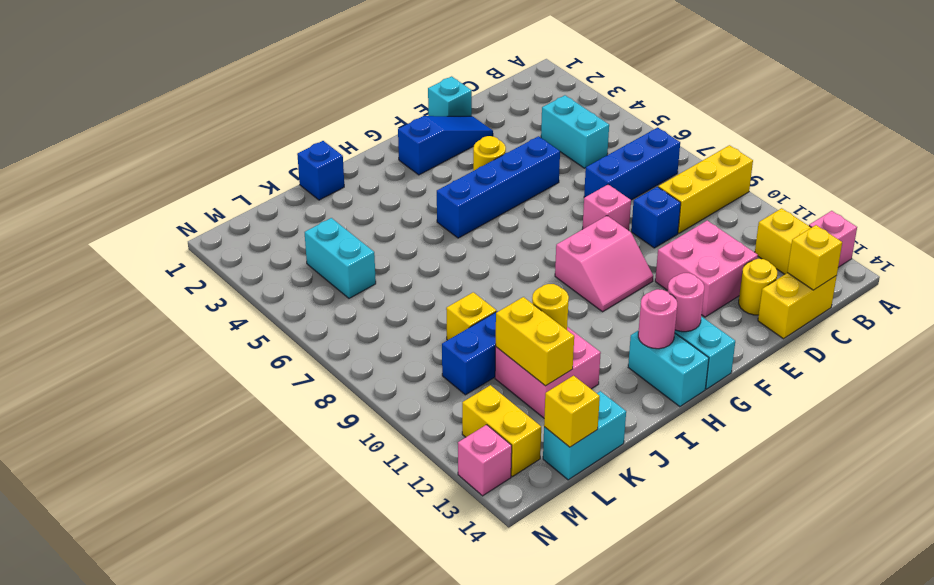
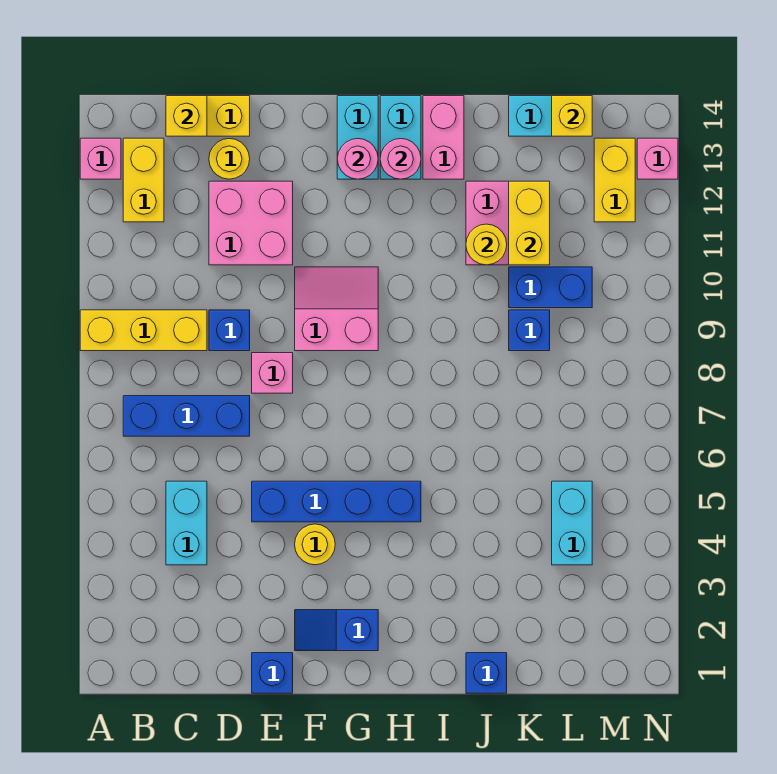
cyan brick E1 level 1 -> blue brick E1 level 1
blue slope E2:G2 level 1 top G -> blue slope F2:G2 level 1 top G
none -> pink brick I13:I14 level 1
yellow brick K9 level 1 -> blue brick K9 level 1

